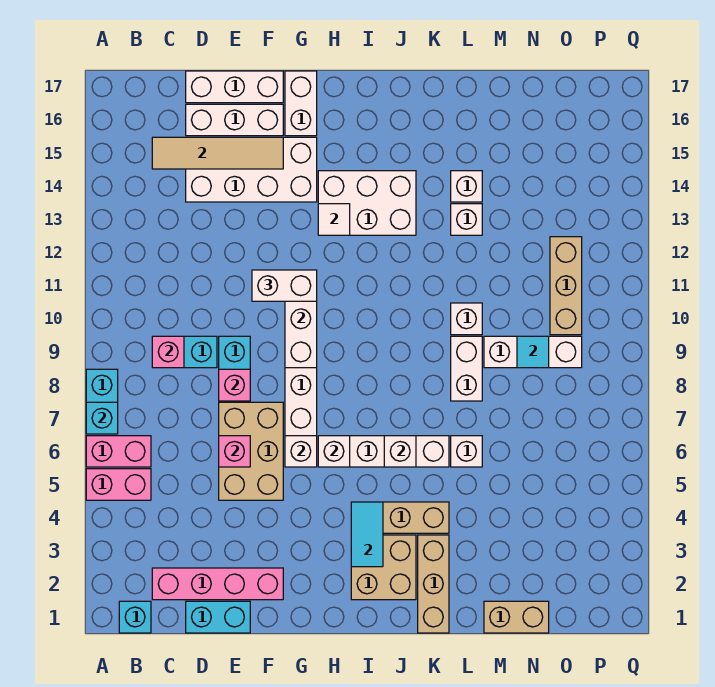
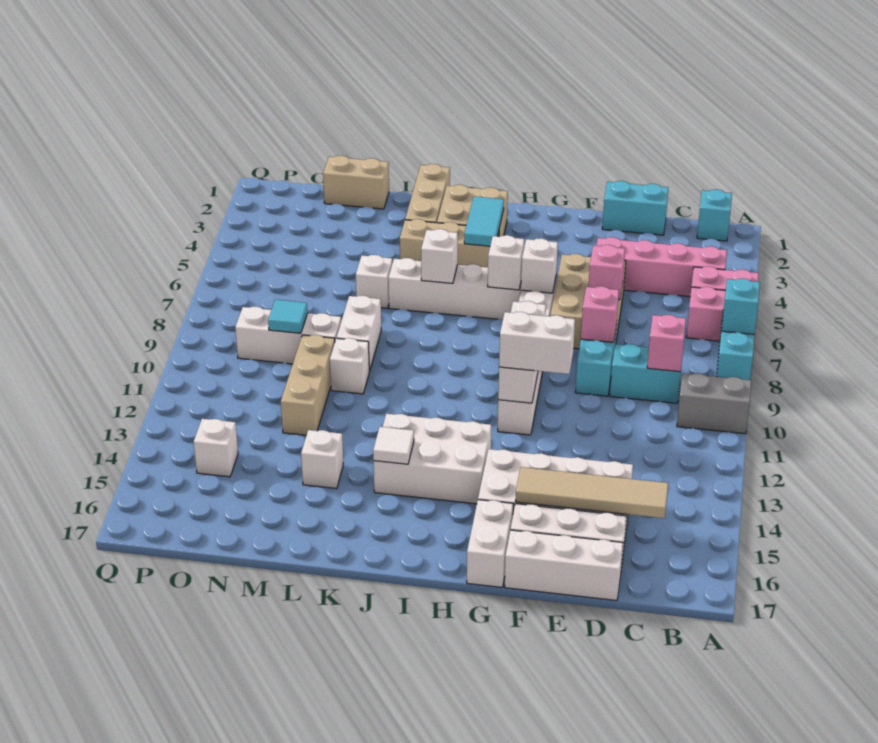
none -> grey brick A10:B10 level 1
pink brick C2:F2 level 1 -> pink brick B4:E4 level 1
white tile H13 level 2 -> white tile J14 level 2
white brick L13 level 1 -> white brick O14 level 1
tan brick O10:O12 level 1 -> tan brick M10:M12 level 1

